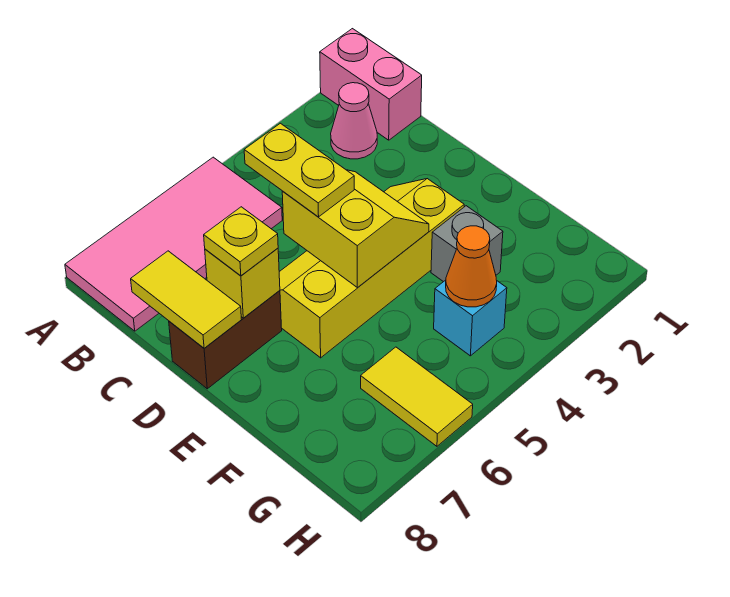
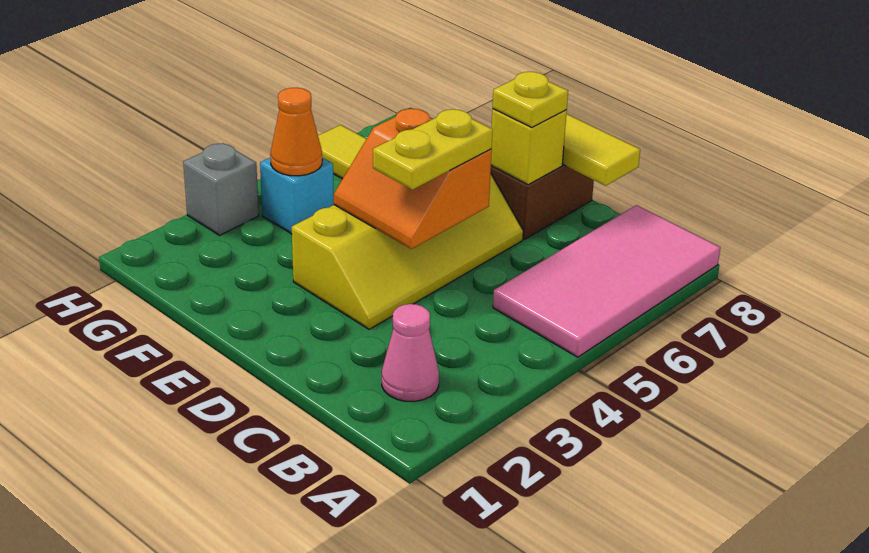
pink brick A1:B1 level 1 -> none
yellow plate C5:D5 level 3 -> yellow plate D4:D5 level 3
yellow slope D4:E5 level 2 top 5 -> orange slope D4:E5 level 2 top 5
grey brick F3 level 1 -> grey brick H3 level 1

